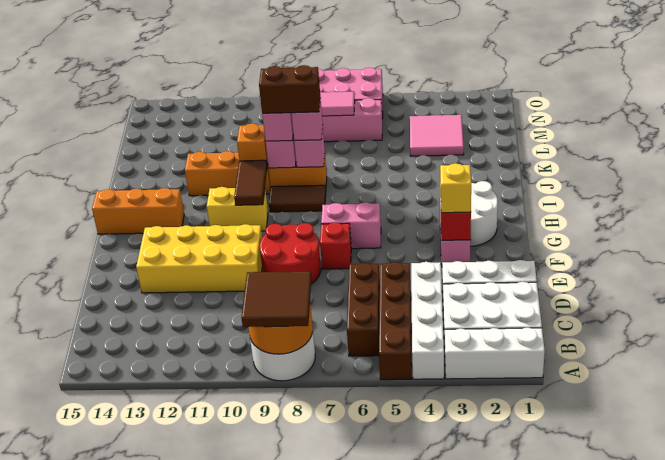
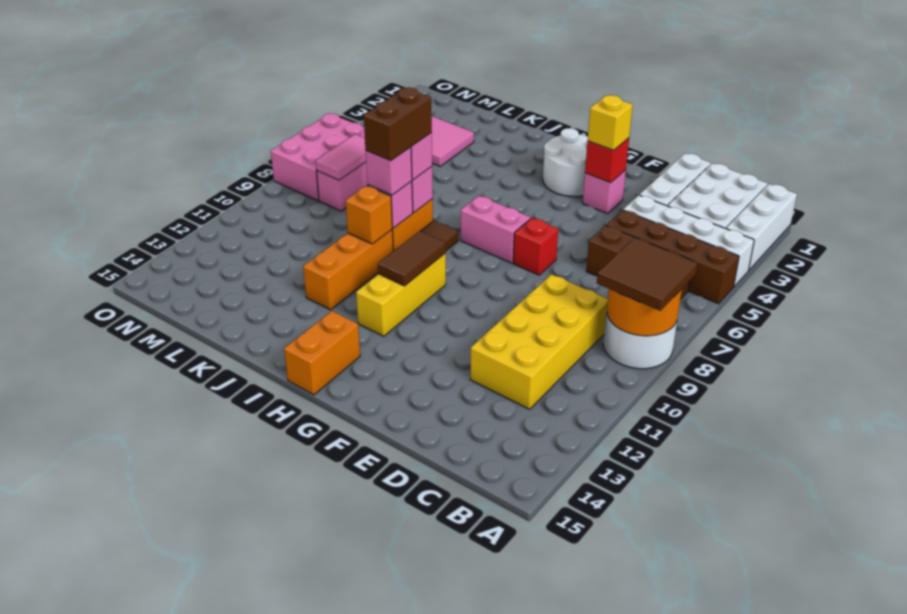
red round brick E8:F9 level 1 -> none
yellow brick E10:F13 level 1 -> yellow brick C9:D12 level 1
pink brick G6:G7 level 1 -> pink brick G7:H7 level 1
yellow brick H10:H11 level 1 -> yellow brick H10:H12 level 1
brown tile H10:I10 level 2 -> brown tile H10:H11 level 2
orange brick H13:H15 level 1 -> orange brick H14:H15 level 1

